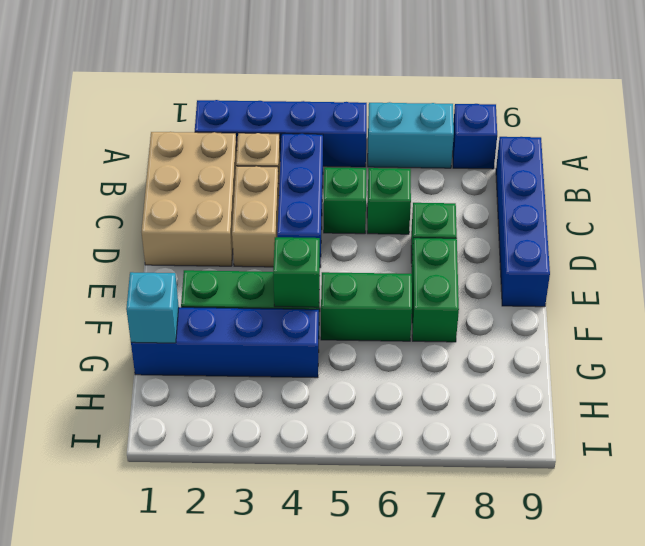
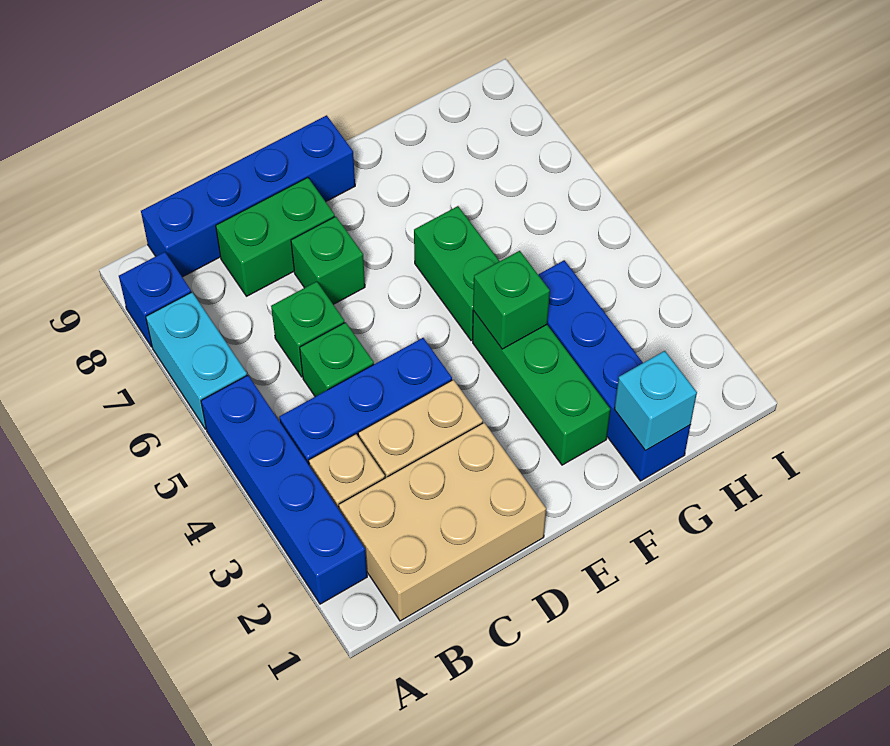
green brick E7:F7 level 1 -> green brick C8:D8 level 1

